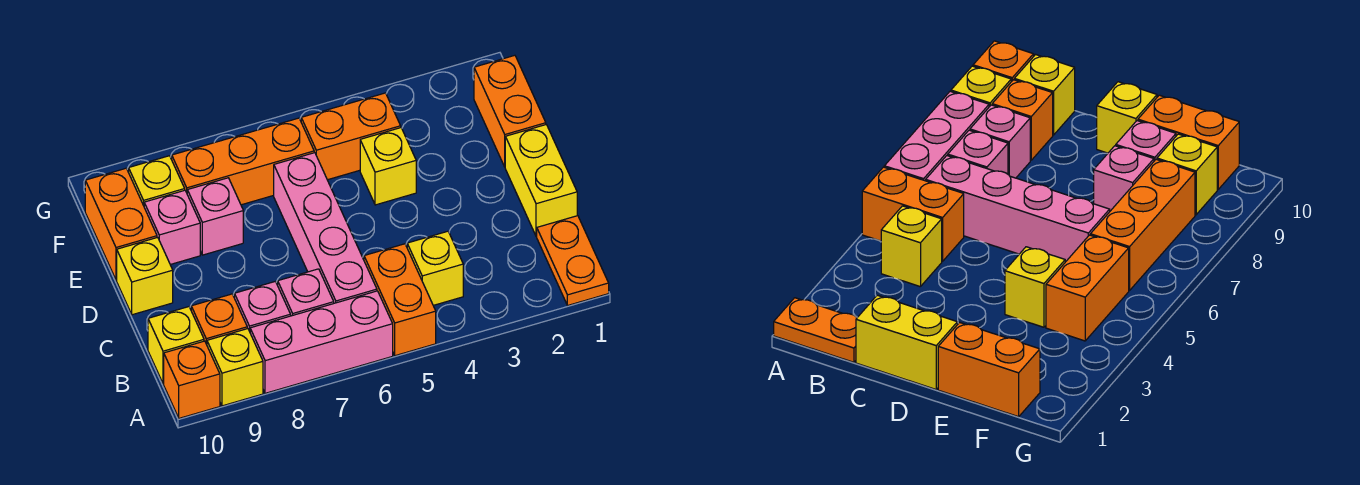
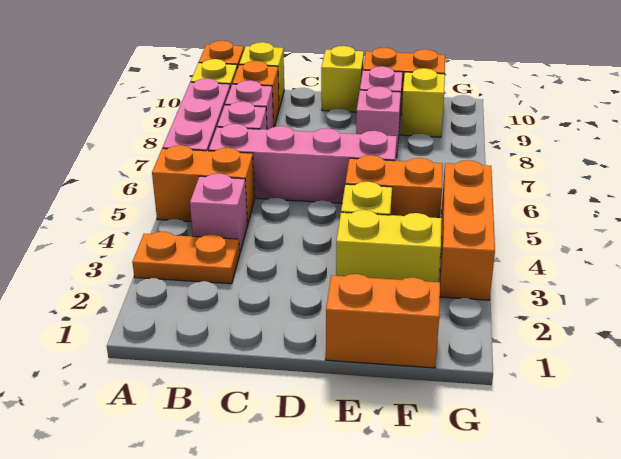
orange plate A1:B1 level 1 -> orange plate A3:B3 level 1
yellow brick B4 level 1 -> pink brick B4 level 1
yellow brick C1:D1 level 1 -> yellow brick E3:F3 level 1
orange brick F4:F5 level 1 -> orange brick E5:F5 level 1
orange brick F6:F8 level 1 -> orange brick G3:G5 level 1

